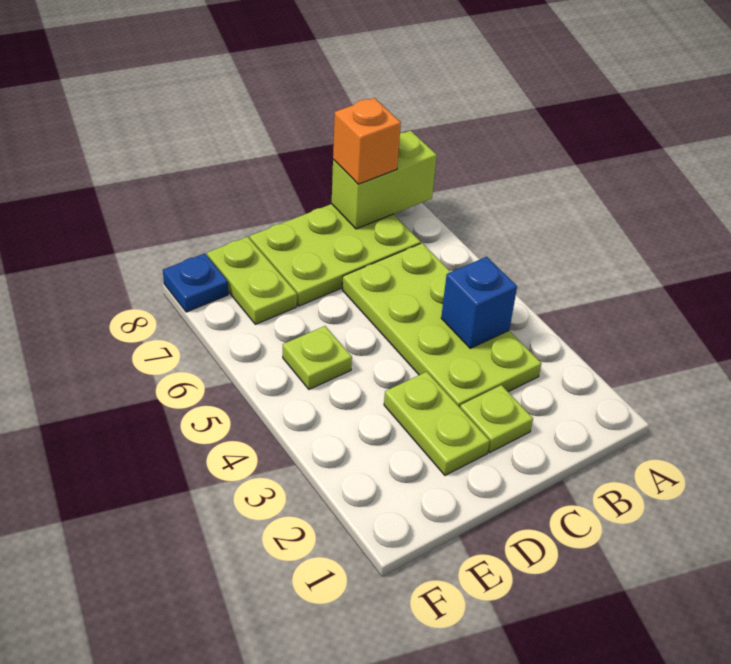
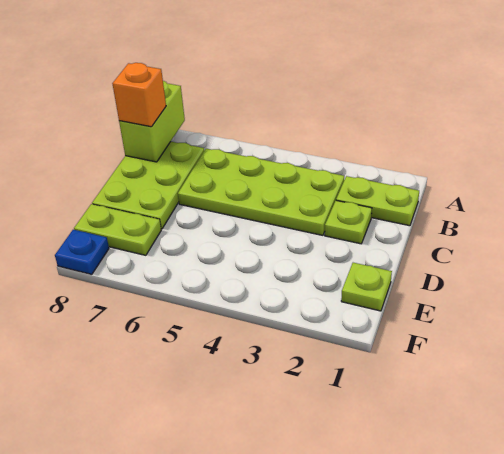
blue brick B4 level 2 -> none
lime plate D2:D3 level 1 -> lime plate B1:B2 level 1
lime plate E5 level 1 -> lime plate E1 level 1

